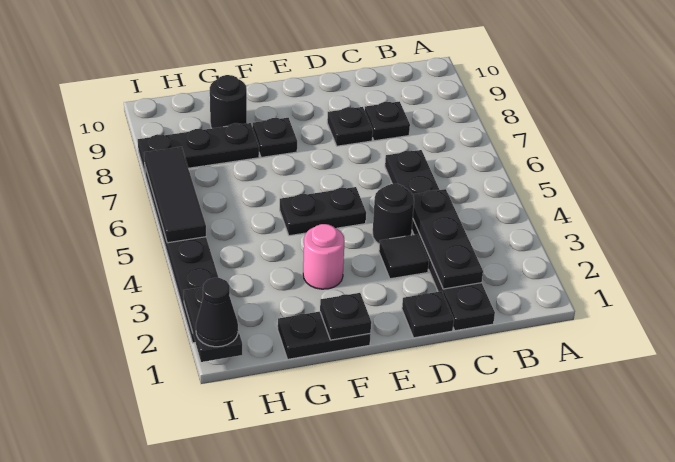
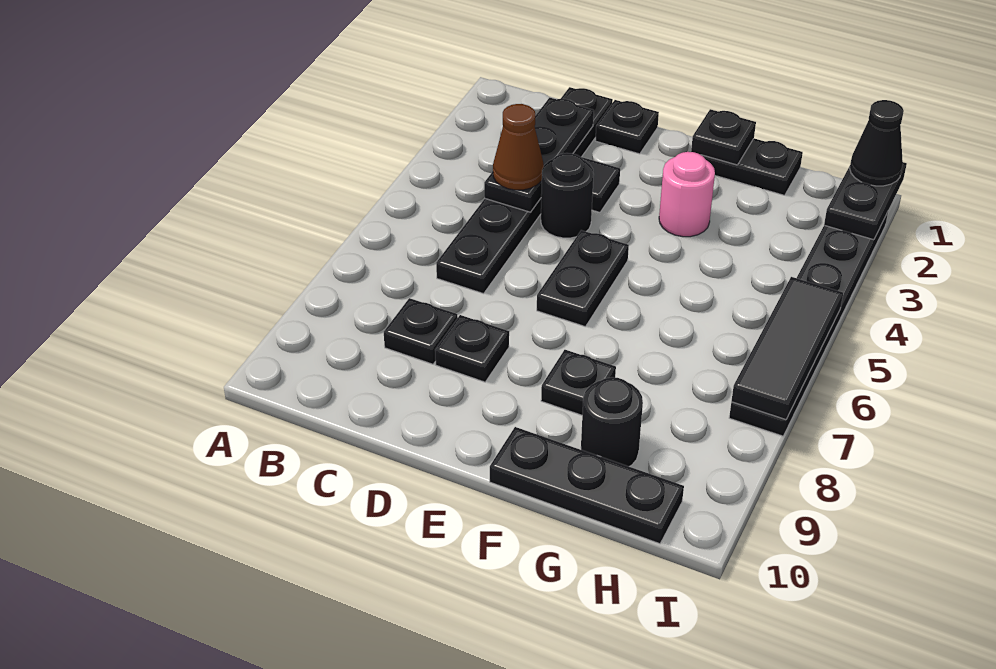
none -> brown cone C4 level 3
black plate E5:F5 level 1 -> black plate E5:E6 level 1
black plate G8:I8 level 1 -> black plate F10:H10 level 1

